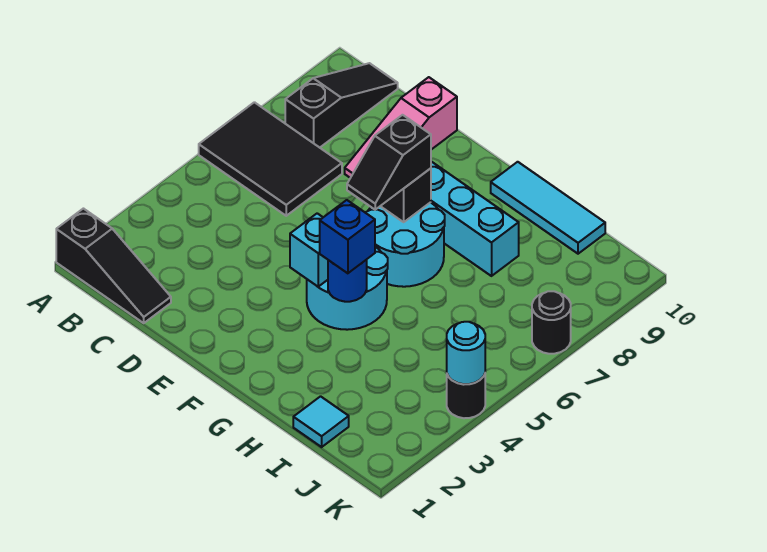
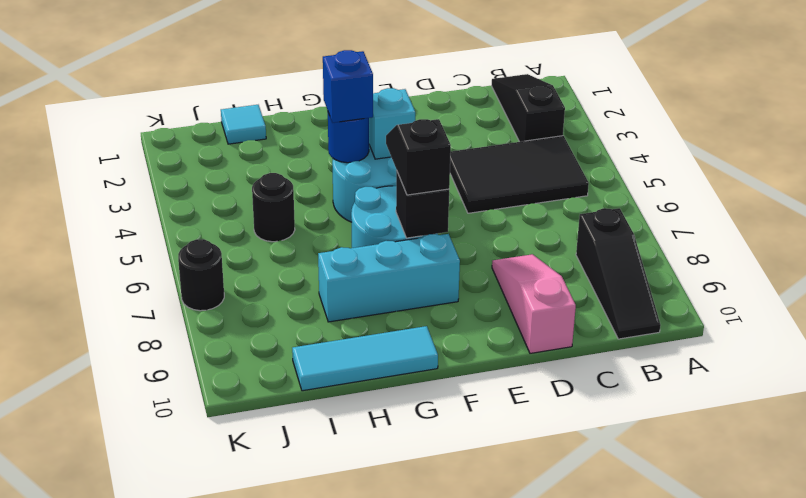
black slope A1:C1 level 1 top A -> black slope B1:B3 level 1 top 3
black tile A6:C7 level 1 -> black tile B4:D5 level 1
black round brick K4 level 1 -> black round brick I5 level 1
cyan round brick K4 level 2 -> none

